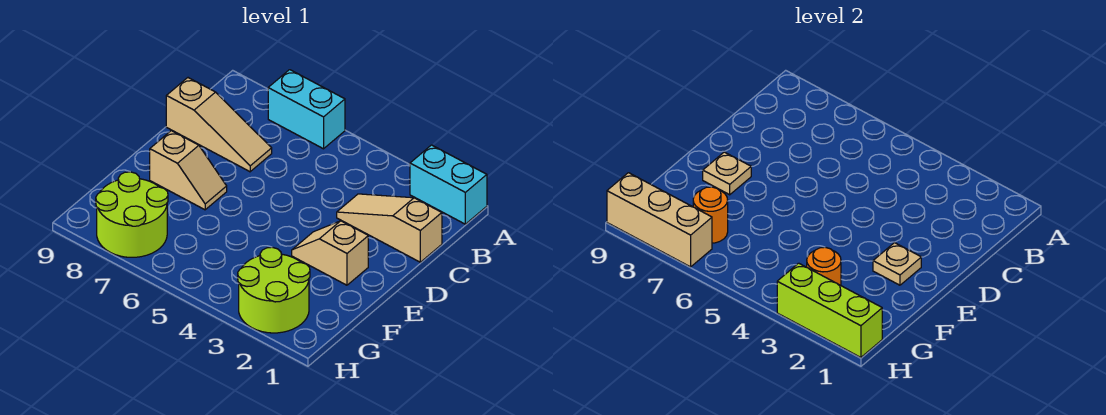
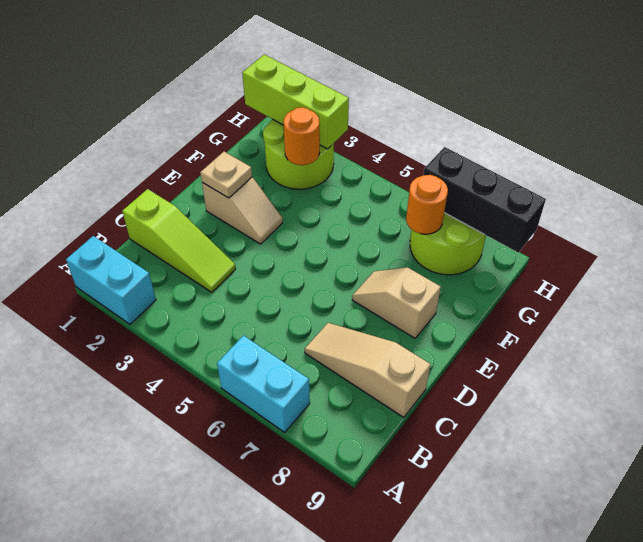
tan slope C1:C3 level 1 top 1 -> lime slope C1:C3 level 1 top 1
tan plate E8 level 2 -> none
tan brick H7:H9 level 2 -> black brick H7:H9 level 2

